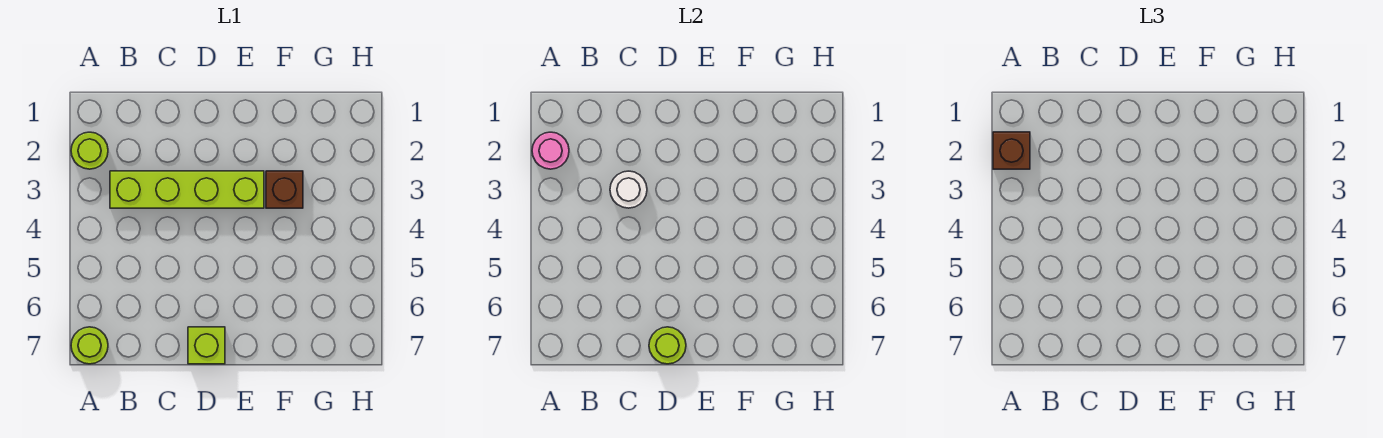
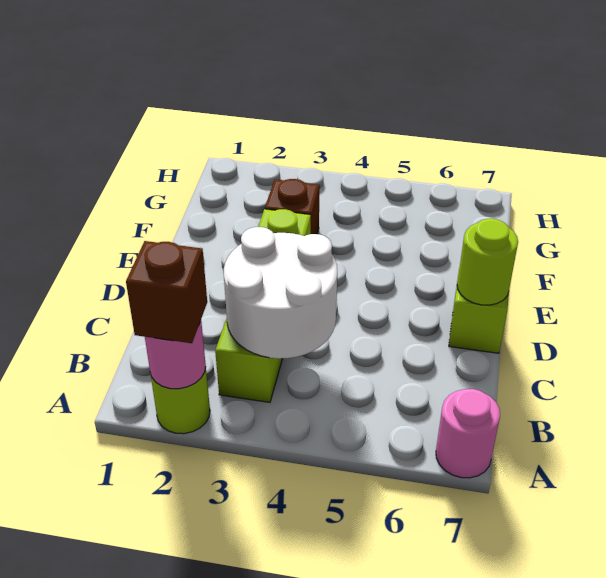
lime round brick A7 level 1 -> pink round brick A7 level 1
white round brick C3 level 2 -> white round brick B3:C4 level 2

